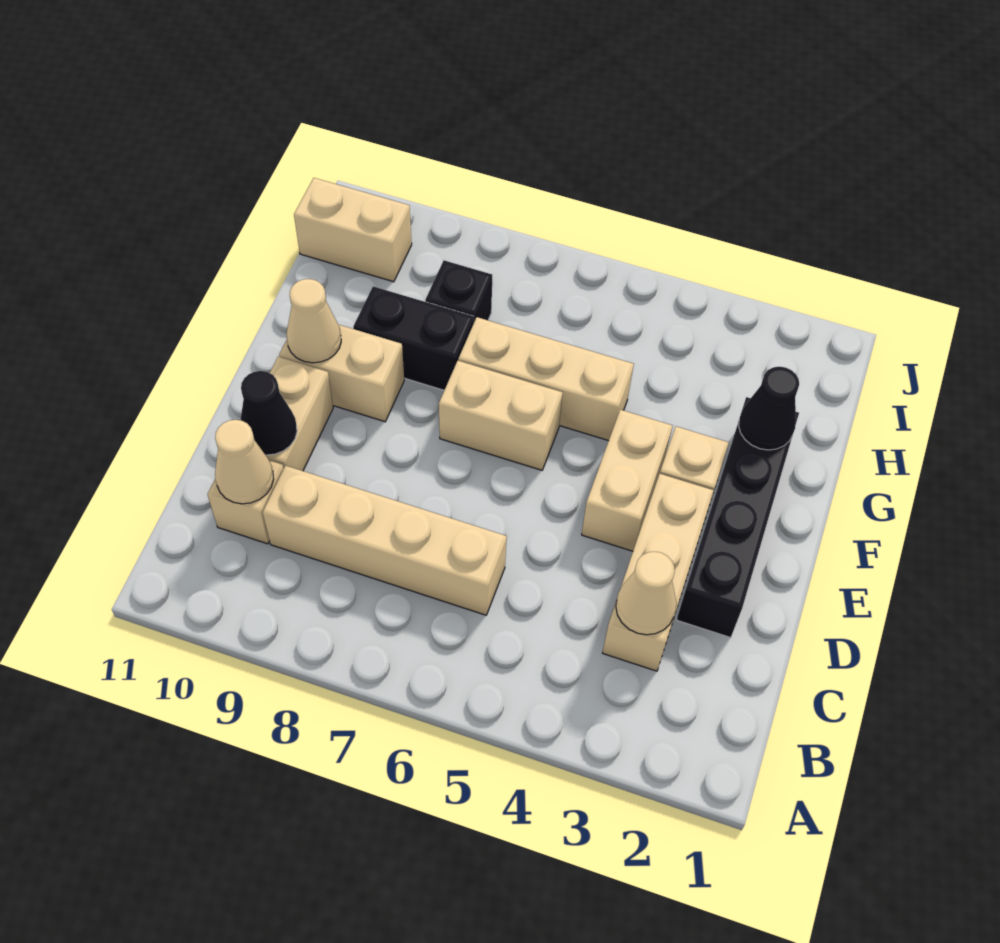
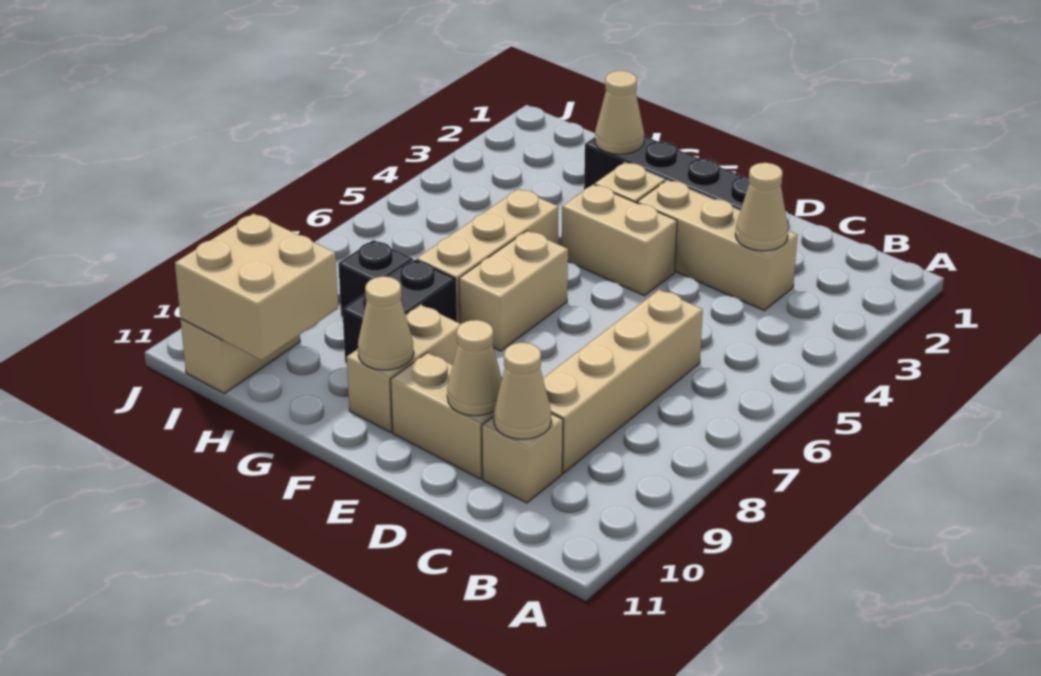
black cone D10 level 2 -> tan cone D10 level 2
black cone G2 level 2 -> tan cone G2 level 2
none -> tan brick H10:I11 level 2

